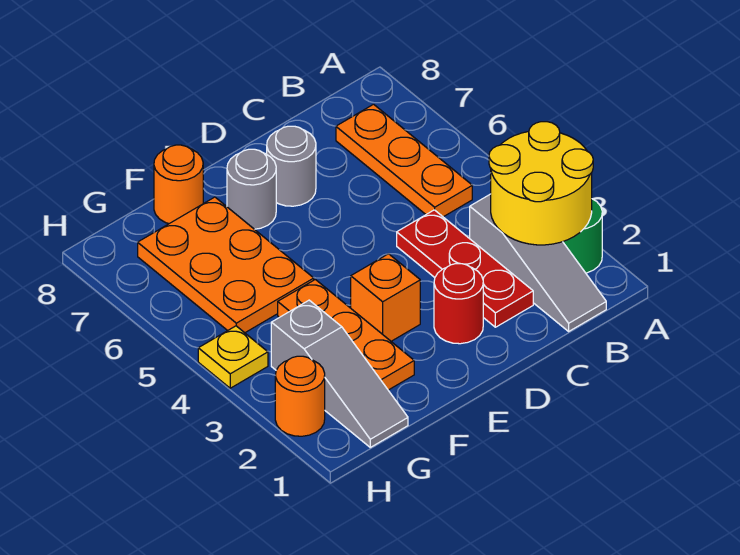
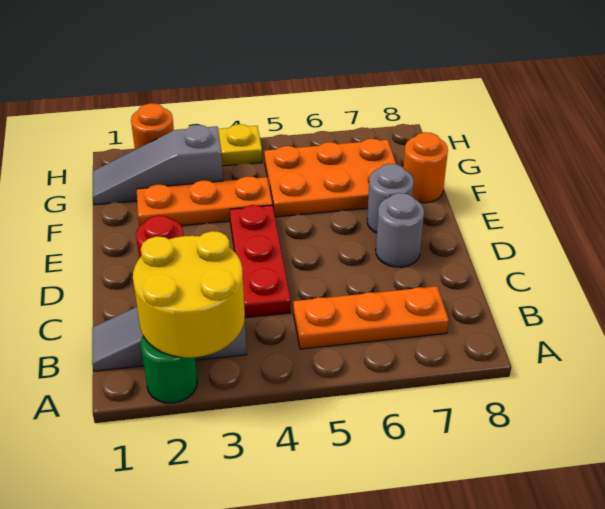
red plate C2:C4 level 1 -> red plate C4:E4 level 1
orange brick E3 level 1 -> none

